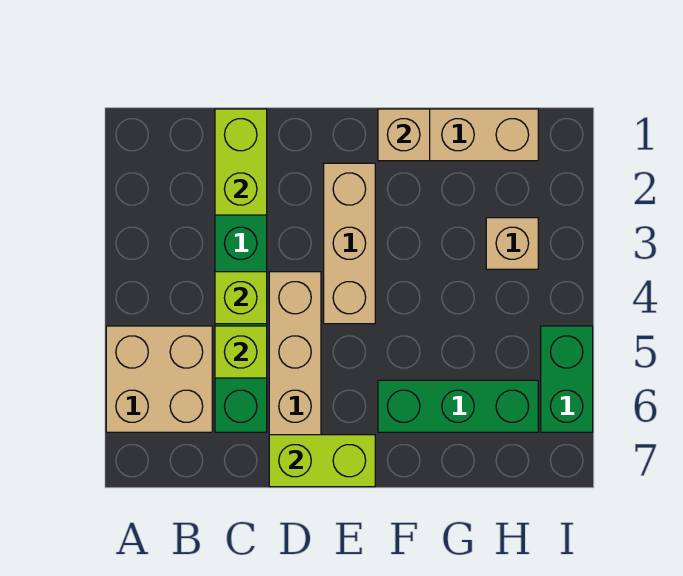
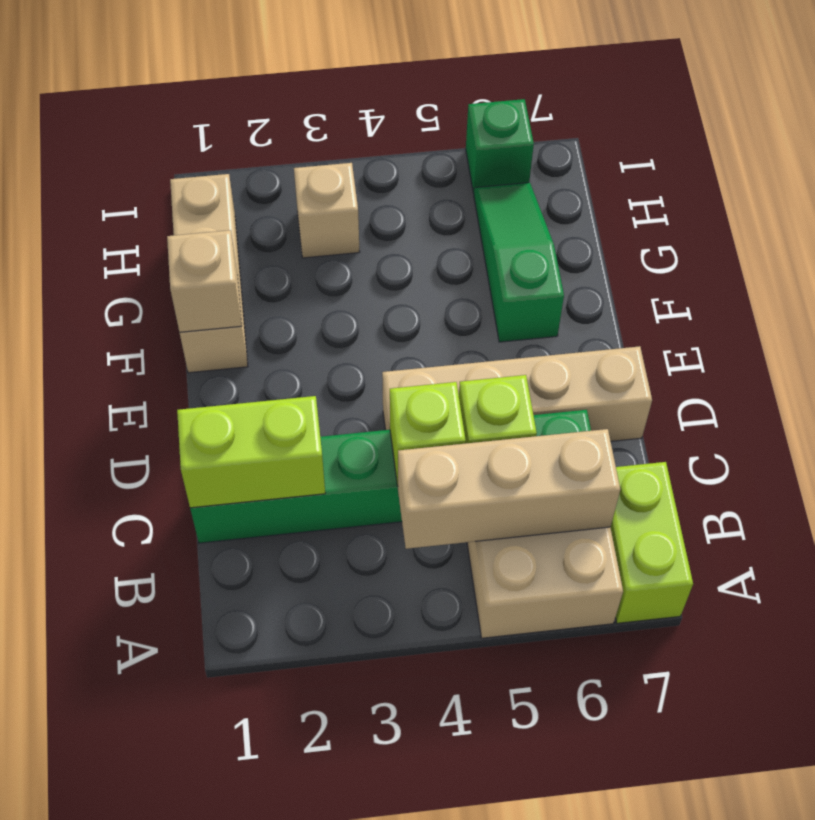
lime brick D7:E7 level 2 -> lime brick A7:B7 level 1
tan brick E2:E4 level 1 -> tan brick B4:B6 level 2
green brick F6:H6 level 1 -> green slope F6:H6 level 1 top F
green brick I5:I6 level 1 -> green brick I6 level 1

